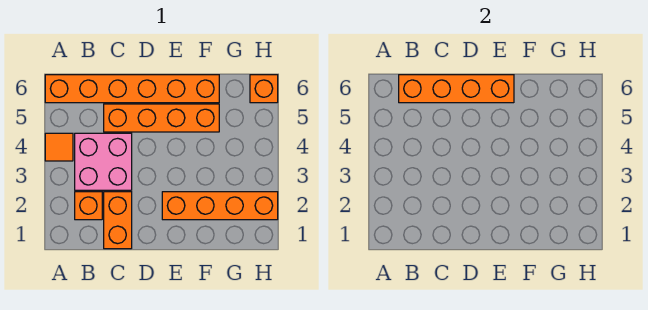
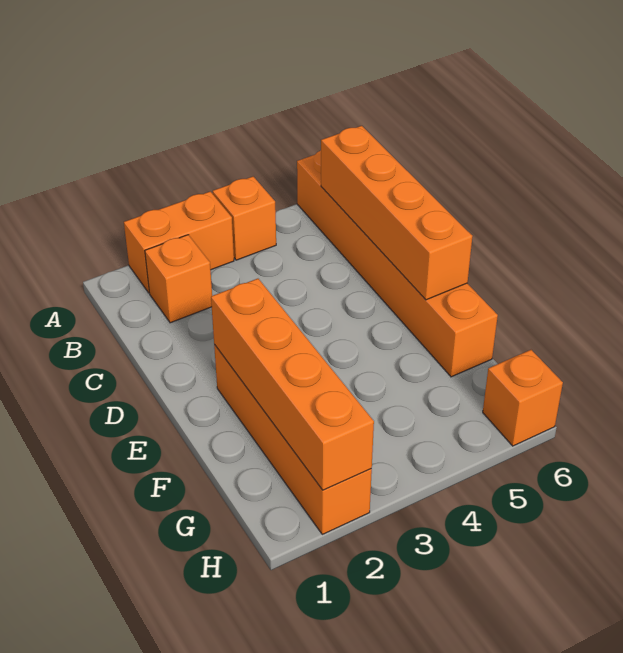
orange tile A4 level 1 -> orange brick A4 level 1
pink brick B3:C4 level 1 -> none
orange brick C1:C2 level 1 -> orange brick A2:A3 level 1
orange brick C5:F5 level 1 -> orange brick E2:H2 level 2

